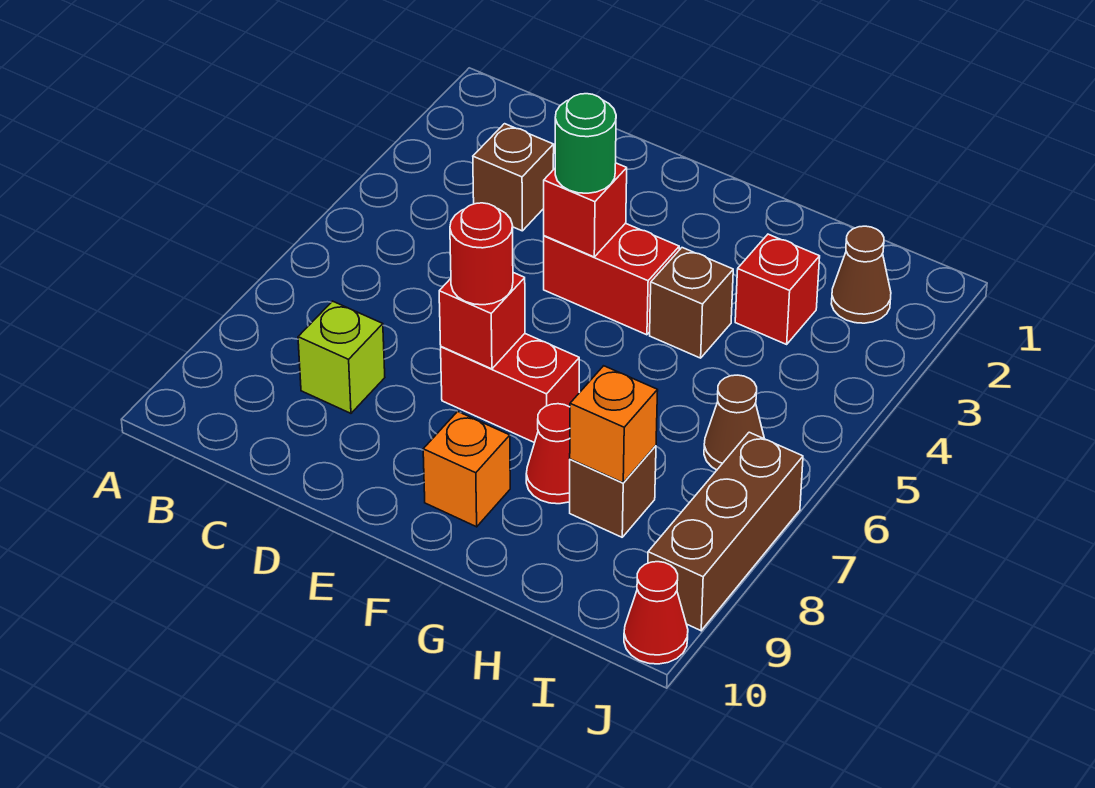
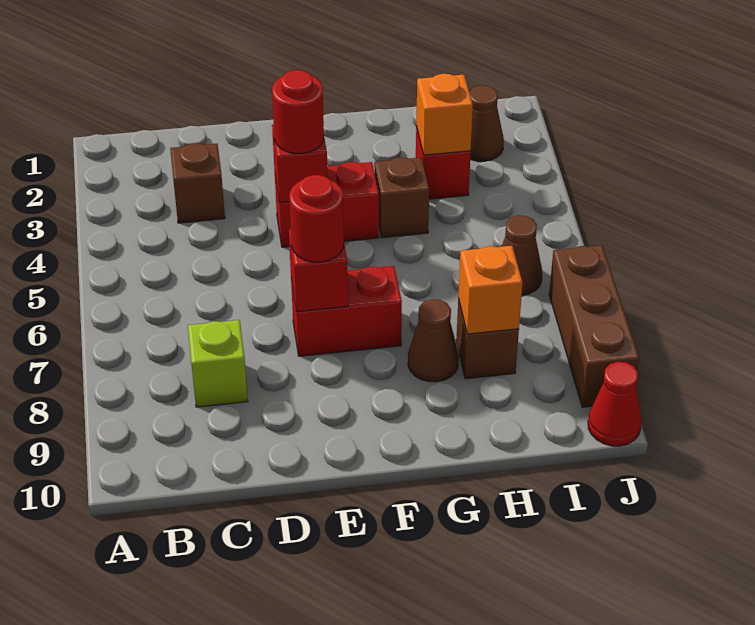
green round brick E4 level 3 -> red round brick E4 level 3
orange brick F9 level 1 -> orange brick H3 level 2
red cone G8 level 1 -> brown cone G8 level 1

